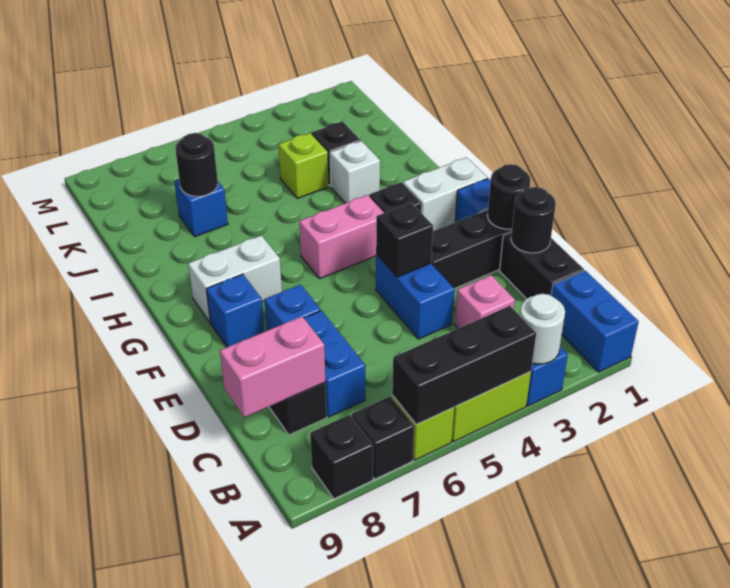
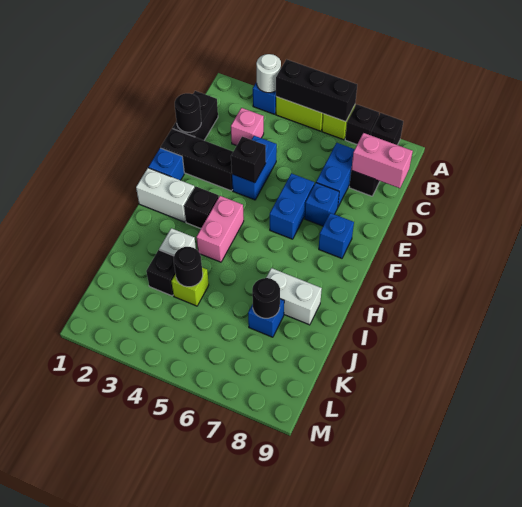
blue brick A1:B1 level 1 -> blue brick E6:F6 level 1
black round brick E1 level 2 -> black round brick J4 level 2
pink brick G4:G5 level 1 -> pink brick G4:H4 level 1
white brick G7:G8 level 1 -> white brick I7:I8 level 1

